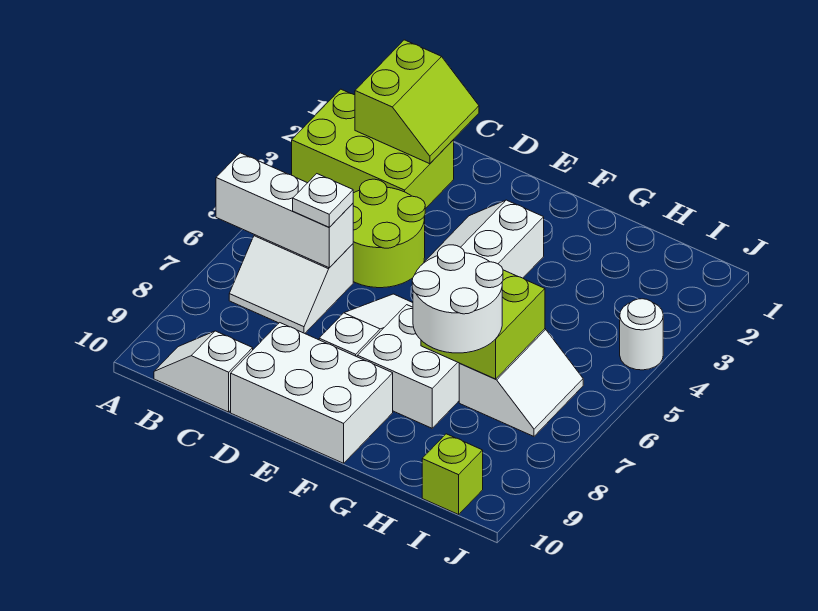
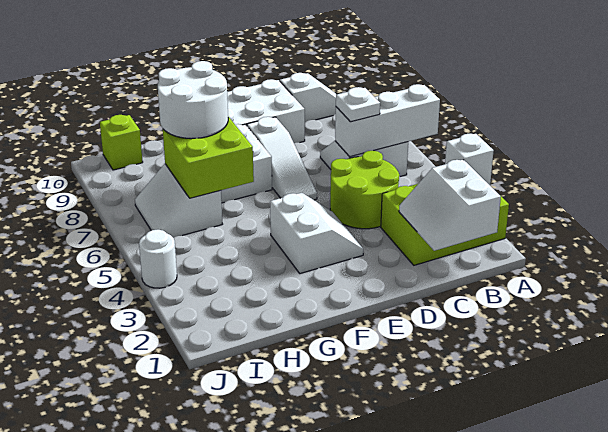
none -> white brick A3 level 2
lime slope B1:C2 level 2 top B -> white slope B1:C2 level 2 top B

